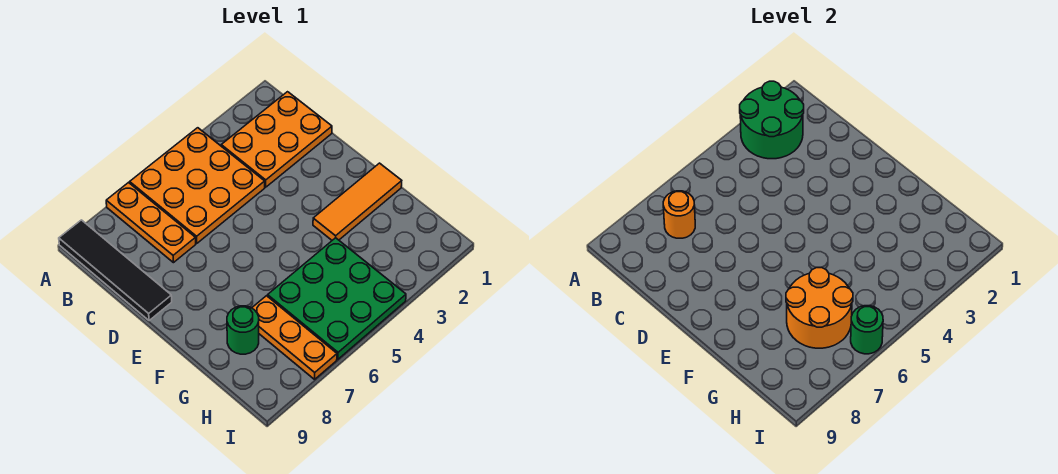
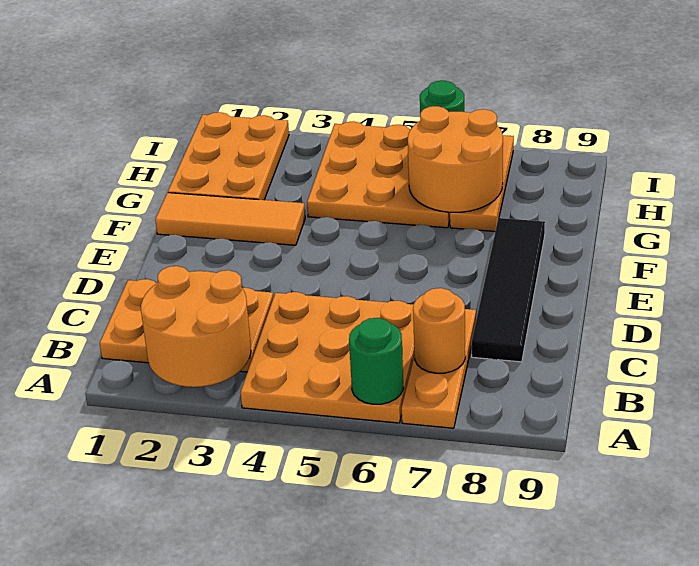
green round brick A2:B3 level 2 -> orange round brick A2:B3 level 2
black tile A9:D9 level 1 -> black tile C8:F8 level 1
none -> orange plate G1:I2 level 1
green plate G4:I6 level 1 -> orange plate G4:I6 level 1
green round brick G8 level 1 -> green round brick A6 level 2

